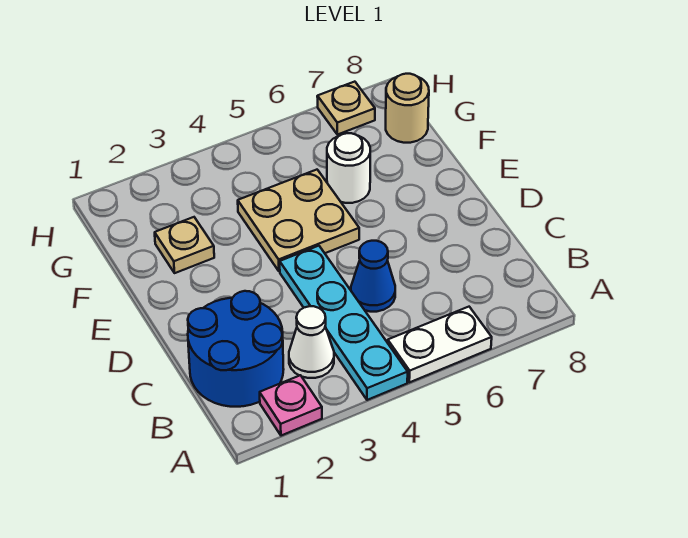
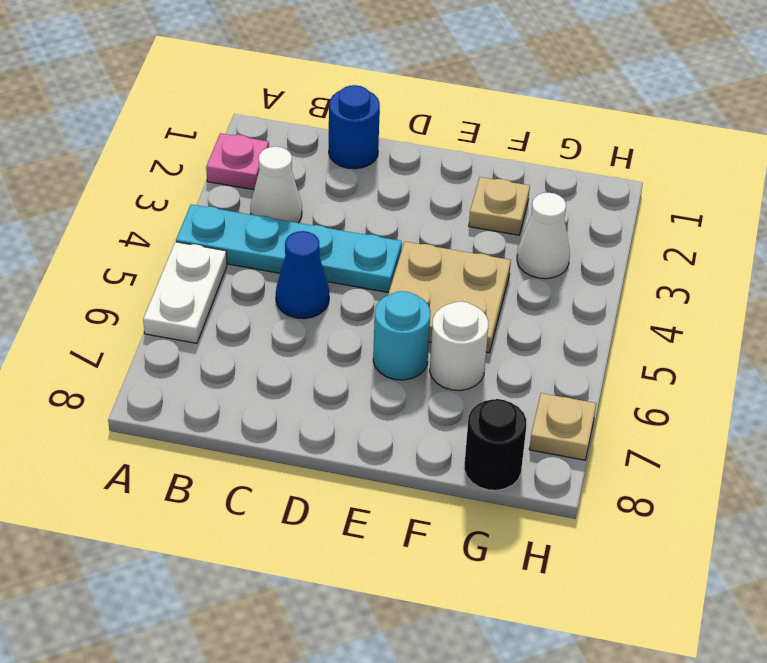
blue round brick B1:C2 level 1 -> blue round brick C1 level 1
none -> cyan round brick E6 level 1
none -> white cone G3 level 1
tan round brick G8 level 1 -> black round brick G8 level 1

